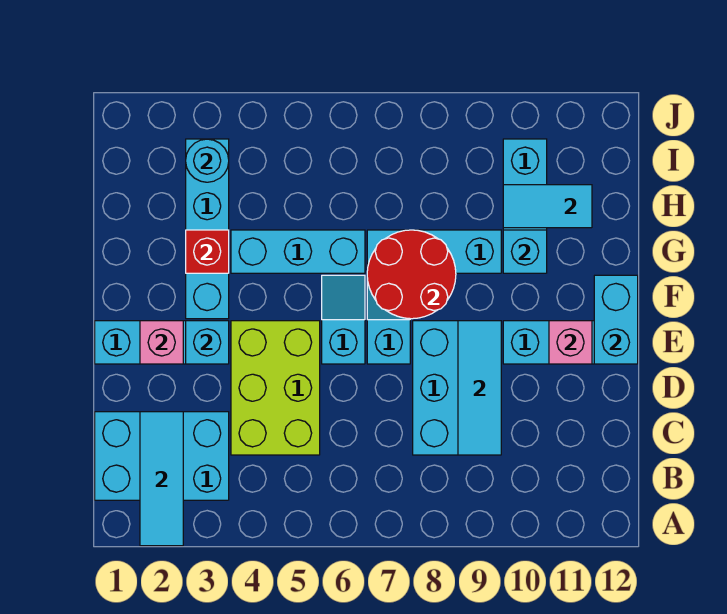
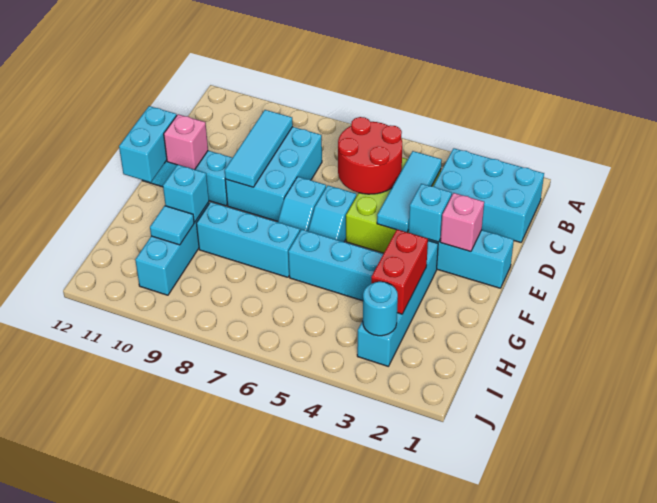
cyan tile A2:C2 level 2 -> cyan tile C4:E4 level 2
red round brick F7:G8 level 2 -> red round brick C5:D6 level 2
red brick G3 level 2 -> red brick G3:H3 level 2
cyan tile H10:H11 level 2 -> cyan tile H10 level 2

